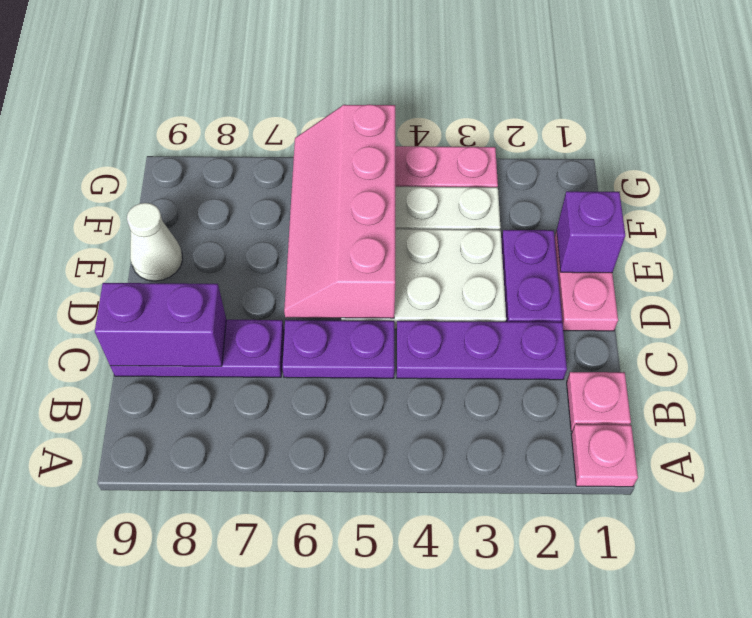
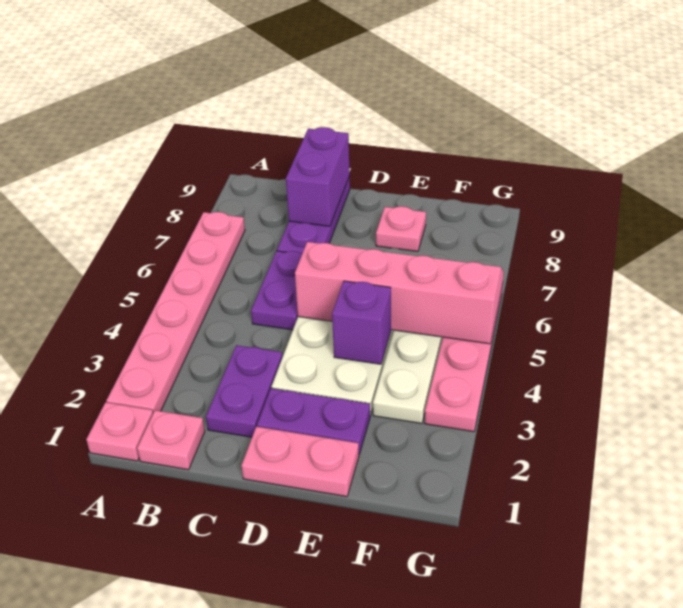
none -> pink plate A2:A7 level 1
purple plate C2:C4 level 1 -> purple plate C2:C3 level 1
purple brick E1 level 2 -> purple brick E4 level 2
none -> pink plate E8 level 1
white cone E9 level 1 -> none

